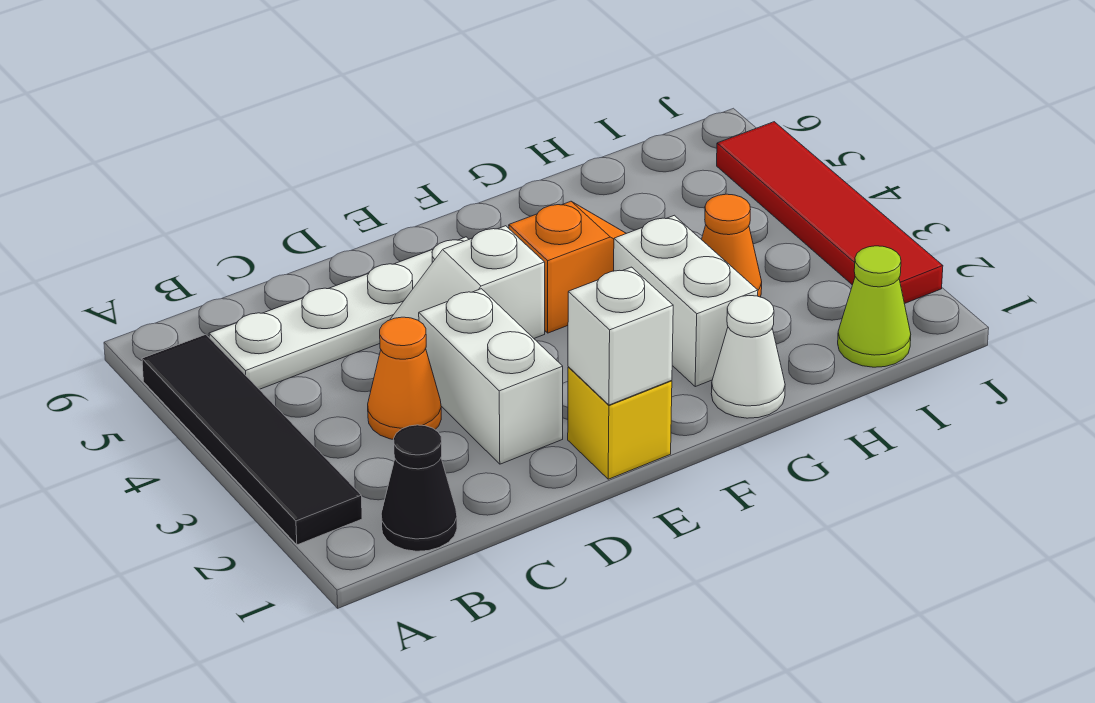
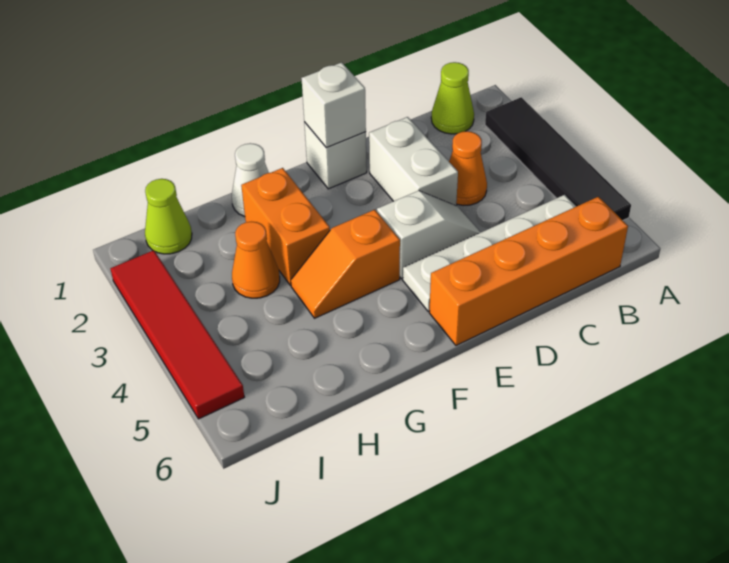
black cone B1 level 1 -> lime cone B1 level 1
none -> orange brick B6:E6 level 1
yellow brick E1 level 1 -> white brick E1 level 1
white brick G2:G3 level 1 -> orange brick G2:G3 level 1

